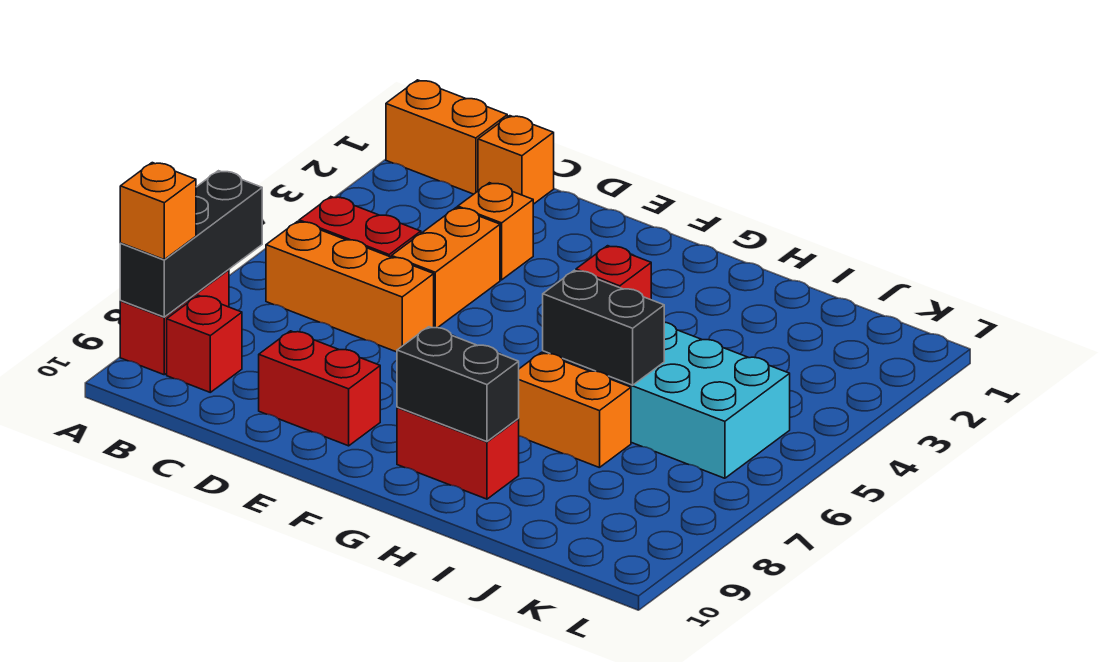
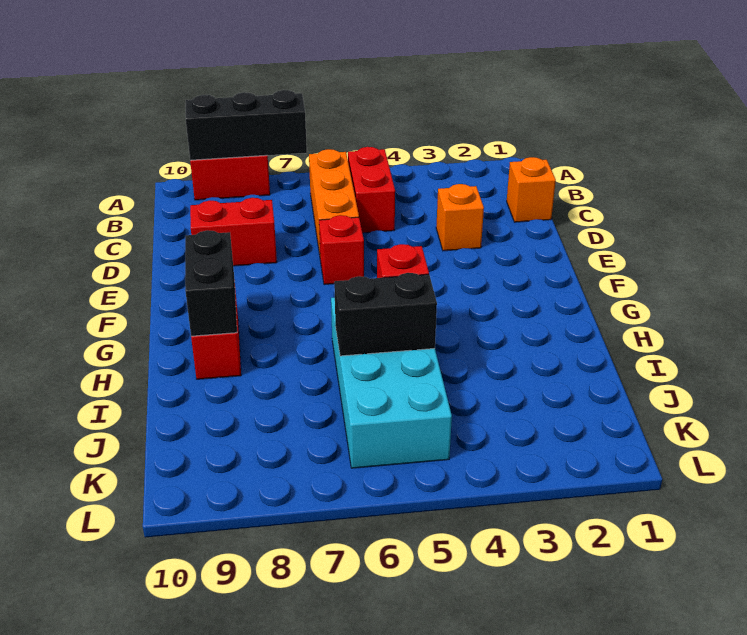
orange brick A1:B1 level 1 -> none
orange brick A9 level 3 -> none
red brick B9 level 1 -> red brick E6 level 1
orange brick D4:D5 level 1 -> none
red brick D9:E9 level 1 -> red brick D8:D9 level 1
black brick H6:I6 level 2 -> black brick I5:I6 level 2
orange brick H7:I7 level 1 -> none

